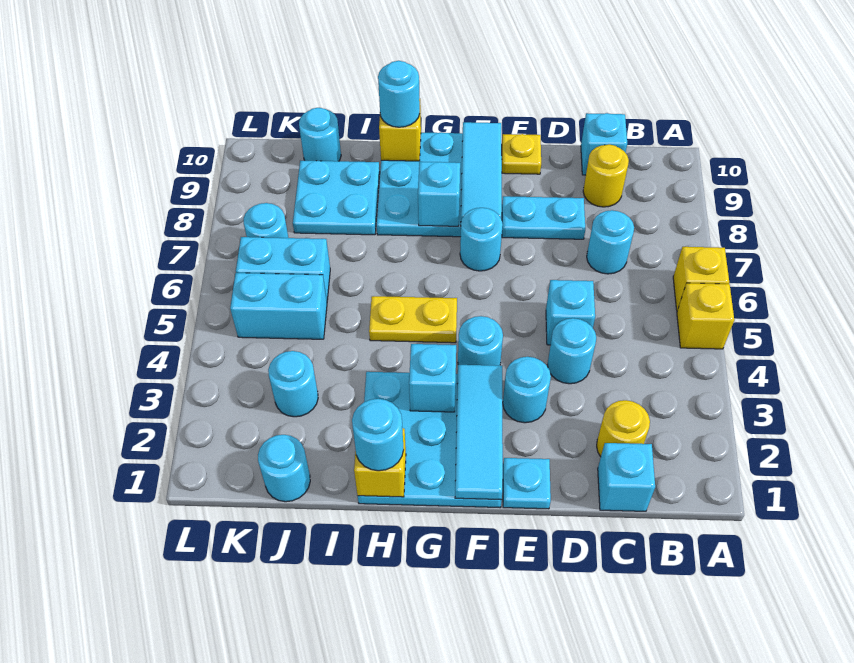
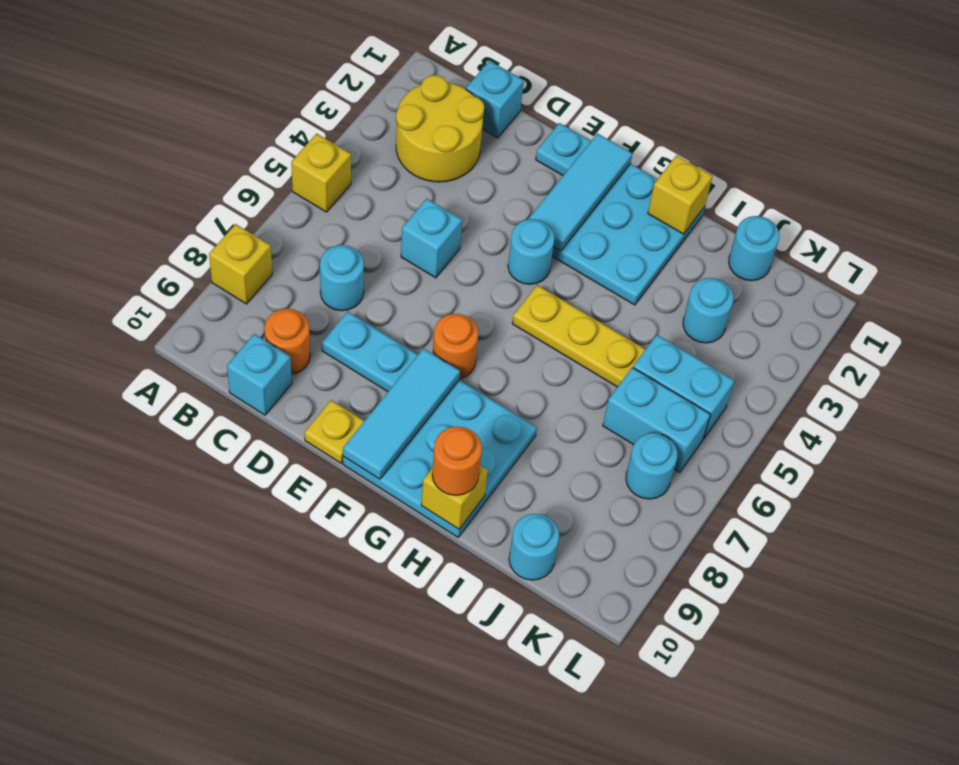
yellow brick A6 level 1 -> yellow brick A8 level 1
yellow round brick C2 level 1 -> yellow round brick B2:C3 level 1
yellow round brick C9 level 1 -> orange round brick C9 level 1
cyan round brick D4 level 1 -> none
cyan round brick E3 level 1 -> none
cyan round brick F7 level 1 -> orange round brick F7 level 1
cyan brick G3 level 2 -> none
yellow plate G5:H5 level 1 -> yellow plate G5:I5 level 1
cyan brick G8 level 2 -> none
cyan round brick H1 level 3 -> none
cyan round brick H10 level 3 -> orange round brick H10 level 3
cyan plate I8:J9 level 1 -> none

